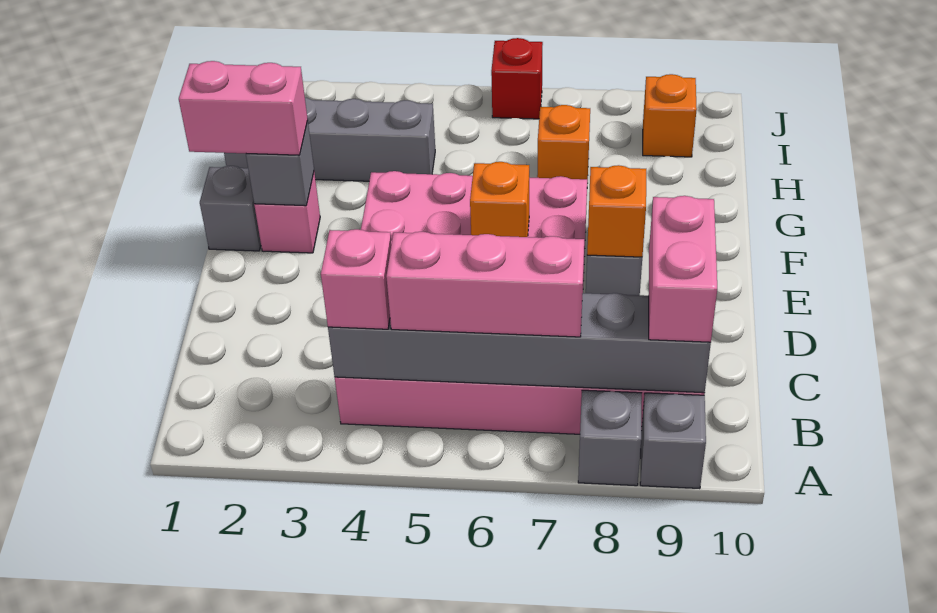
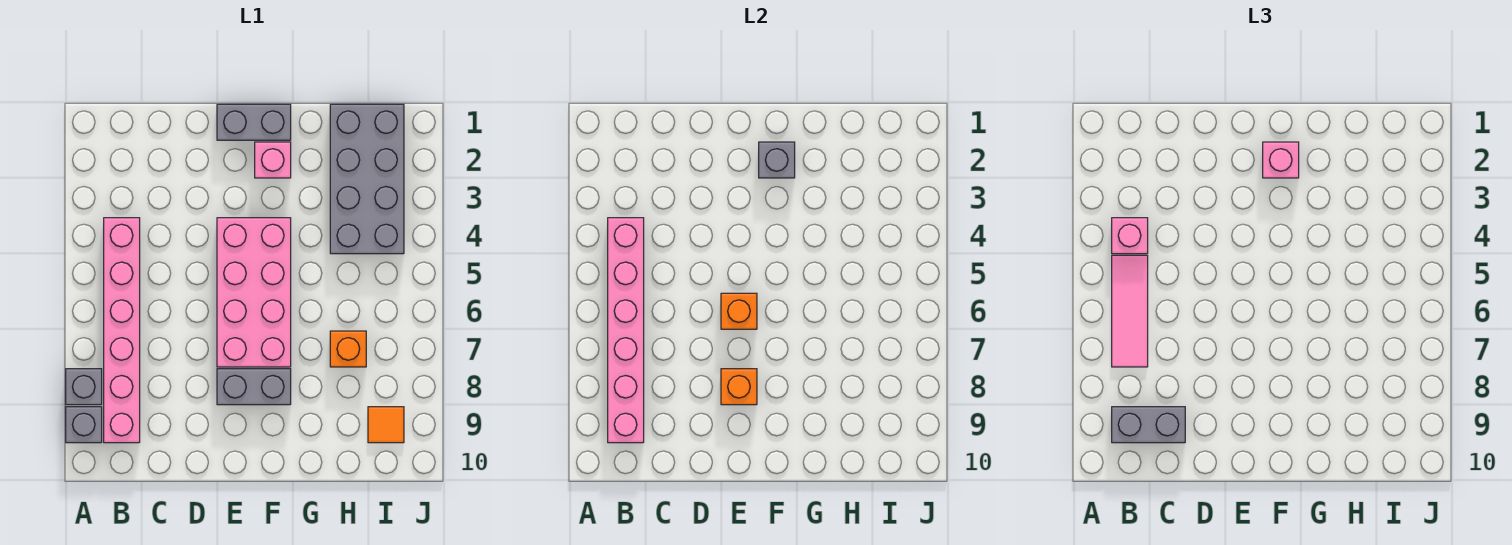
grey brick B4:B9 level 2 -> pink brick B4:B9 level 2
pink brick B5:B7 level 3 -> pink tile B5:B7 level 3
pink brick B9:C9 level 3 -> grey brick B9:C9 level 3
grey brick F1 level 1 -> grey brick E1:F1 level 1
pink brick F1:F2 level 3 -> pink brick F2 level 3
grey brick H1:H4 level 1 -> grey brick H1:I4 level 1
orange brick I9 level 1 -> orange tile I9 level 1
red brick J6 level 1 -> none

